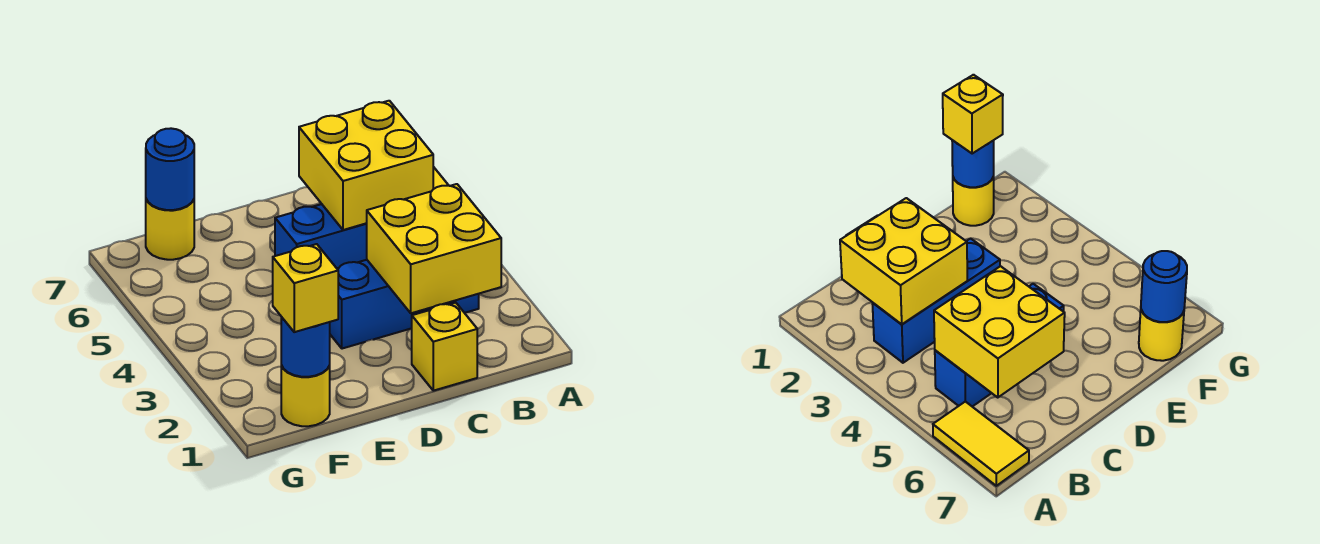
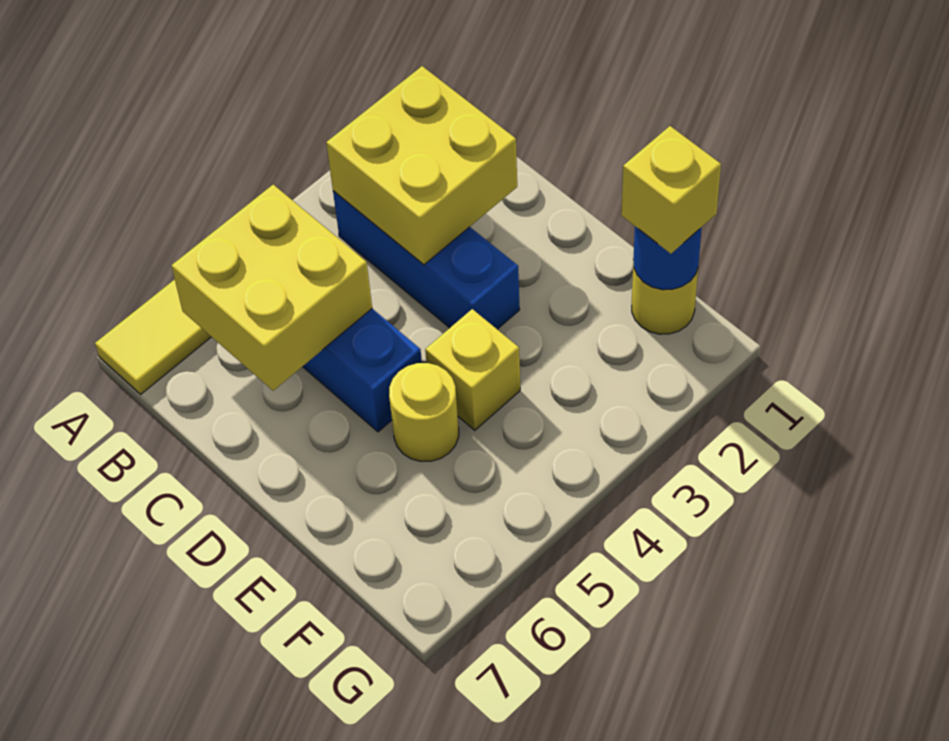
yellow brick C1 level 1 -> yellow brick E4 level 1
yellow round brick F7 level 1 -> yellow round brick E5 level 1
blue round brick F7 level 2 -> none

